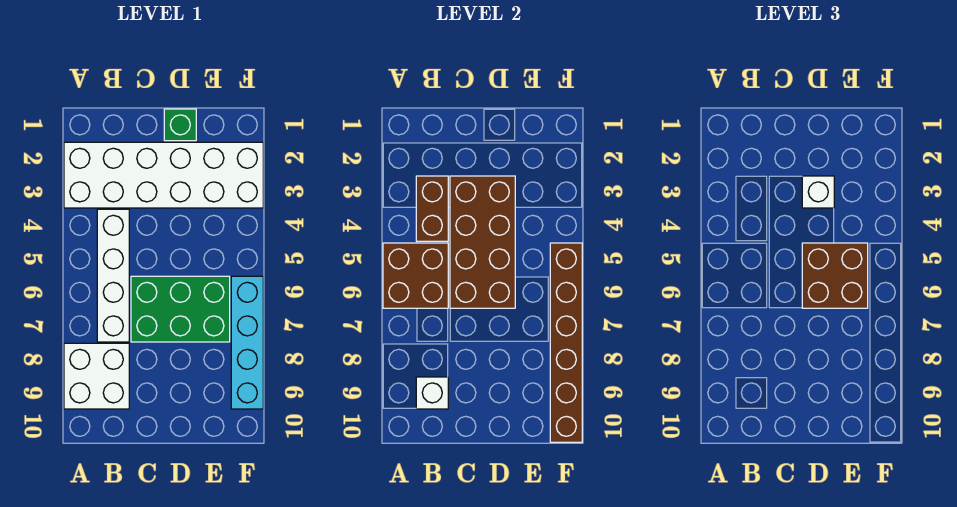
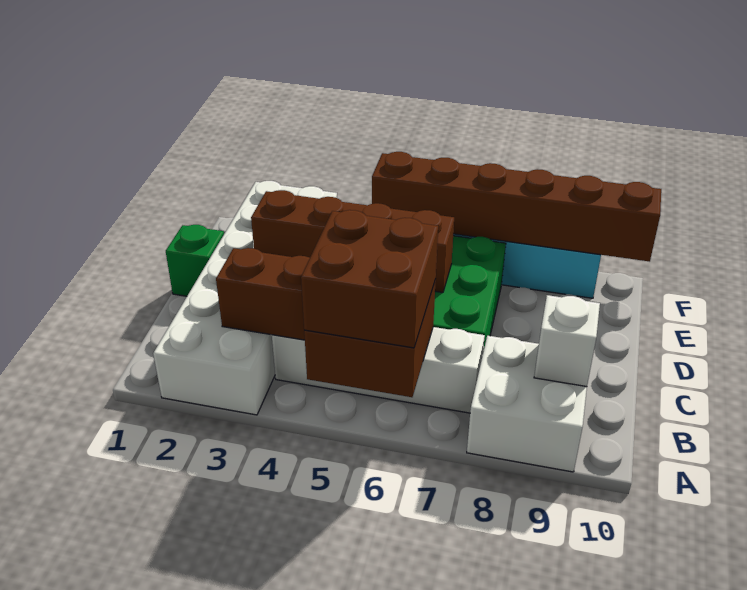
brown brick C3:D6 level 2 -> brown brick D3:D6 level 2
white brick D3 level 3 -> none
brown brick D5:E6 level 3 -> brown brick A5:B6 level 3

